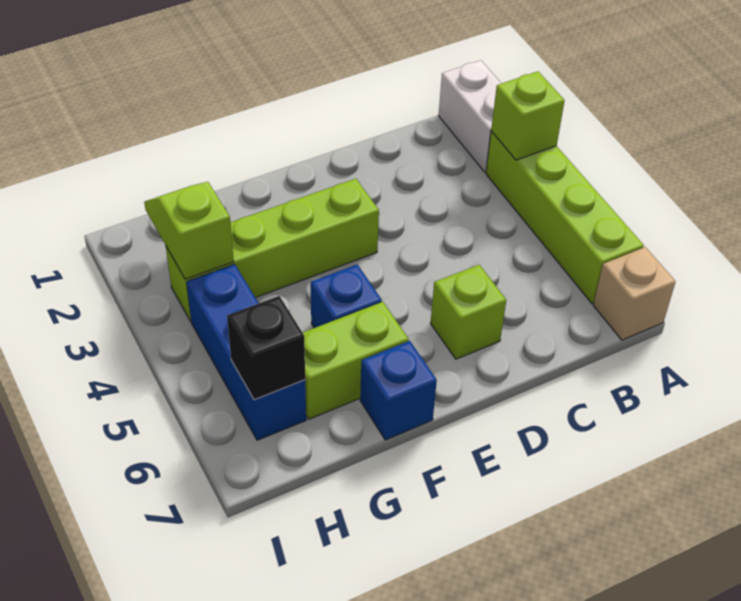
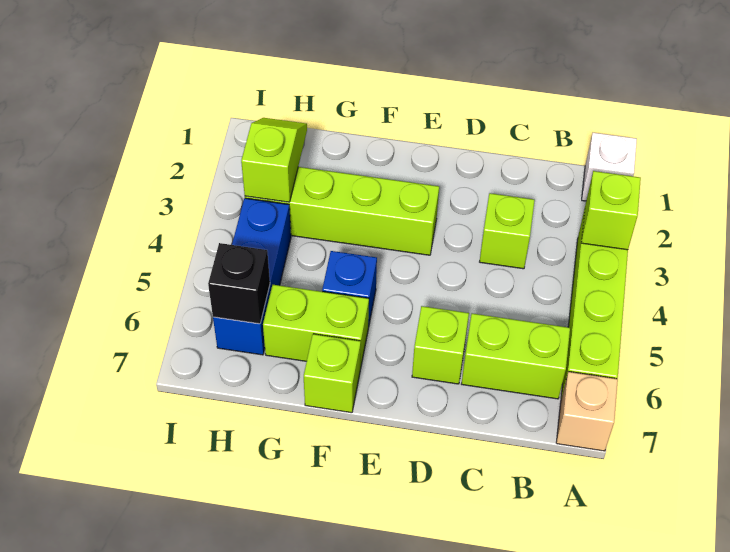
white brick A1:A2 level 1 -> white brick A1 level 1
none -> lime brick B6:C6 level 1
none -> lime brick C3 level 1
blue brick F7 level 1 -> lime brick F7 level 1

